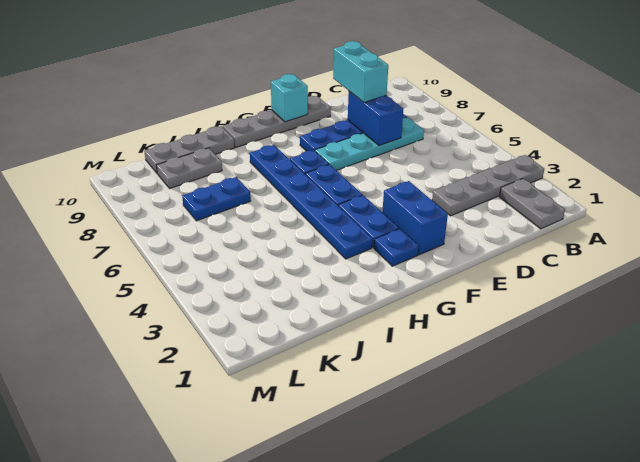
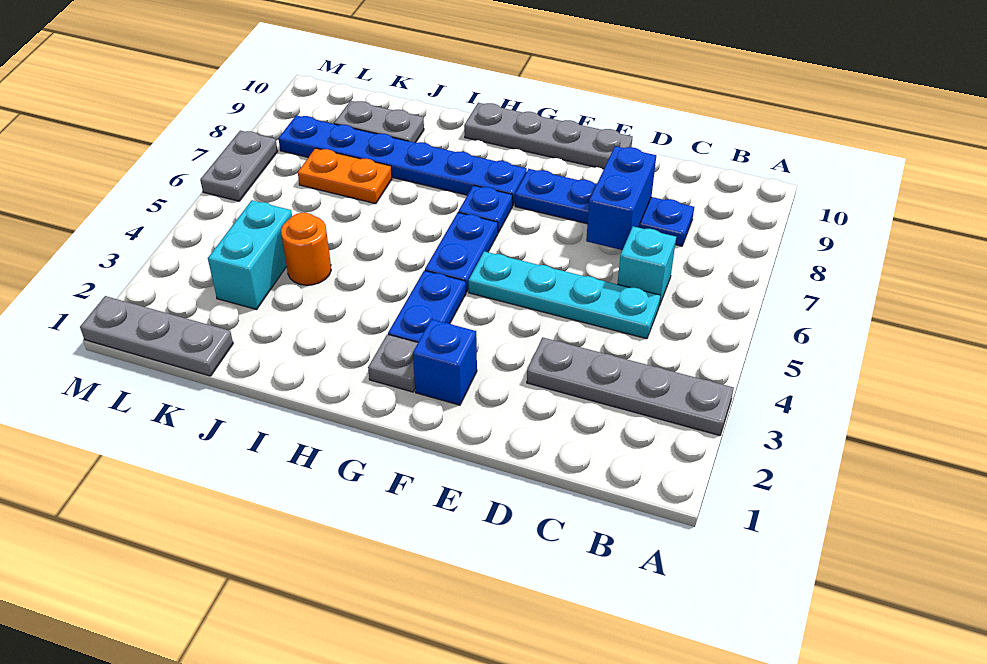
grey plate B1:B2 level 1 -> grey plate M6:M7 level 1
cyan plate C7:F7 level 1 -> cyan plate C5:F5 level 1
cyan brick D8:D9 level 3 -> cyan brick K3:K4 level 1
blue brick F2:F3 level 1 -> blue brick F2 level 1
cyan brick F10 level 2 -> cyan brick C6 level 1
blue plate G2 level 1 -> grey plate G2 level 1
blue plate H3:H8 level 1 -> blue plate G8:L8 level 1
grey plate I10:K10 level 1 -> grey plate K1:M1 level 1
none -> orange round brick J4 level 1
blue plate J7:K7 level 1 -> orange plate J7:K7 level 1

